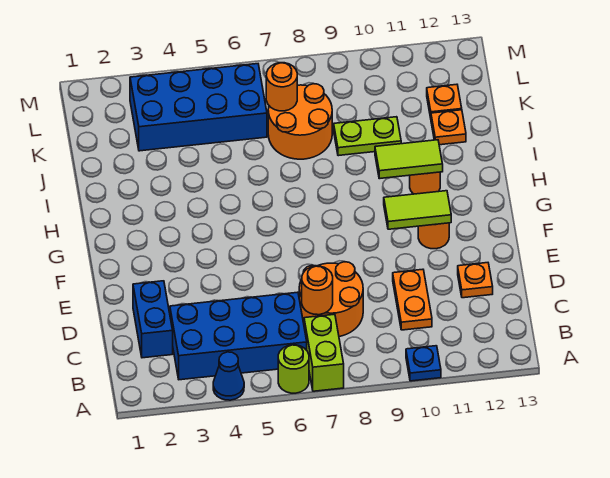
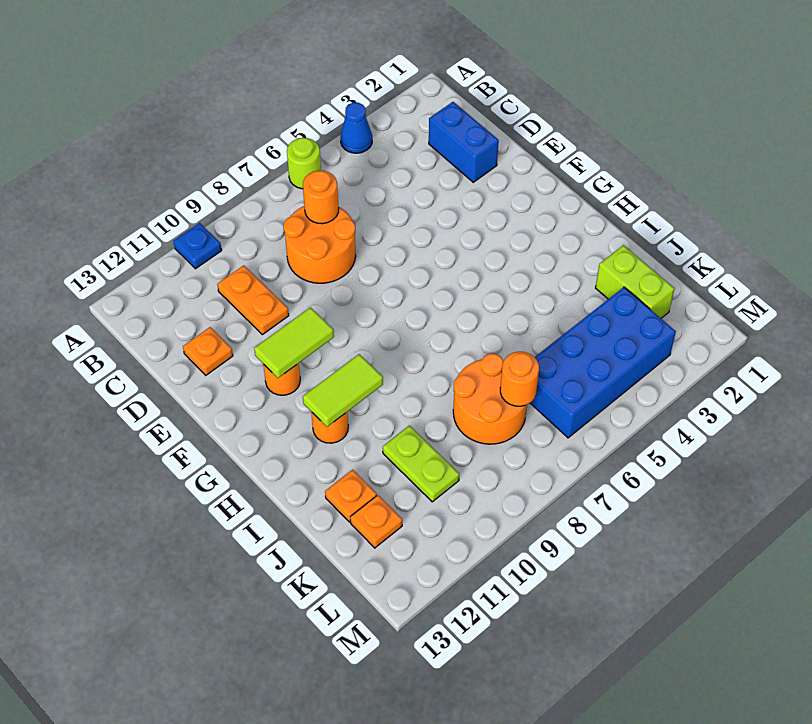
lime brick A7:B7 level 1 -> lime brick J2:K2 level 1
blue brick B3:C6 level 1 -> none
lime plate J9:J10 level 1 -> lime plate J10:K10 level 1

